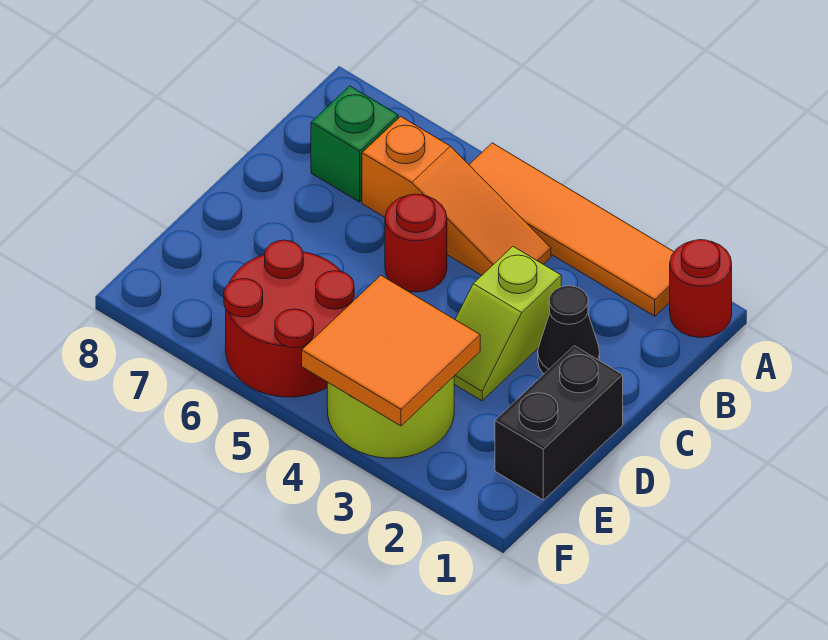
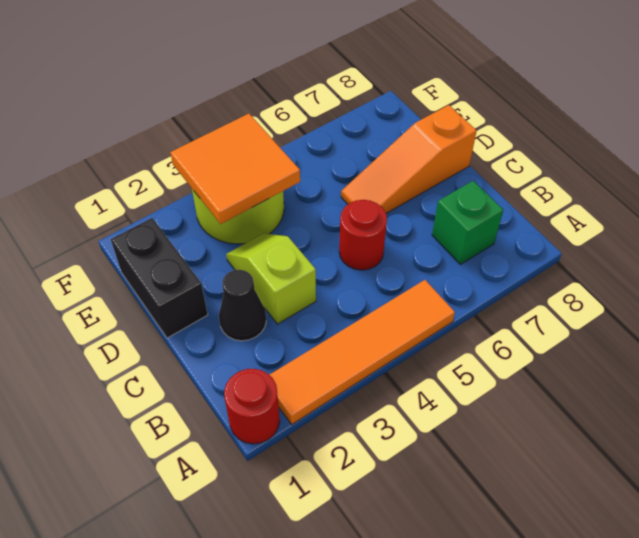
orange slope B4:B6 level 1 top 6 -> orange slope D6:D8 level 1 top 8
red round brick E5:F6 level 1 -> none

